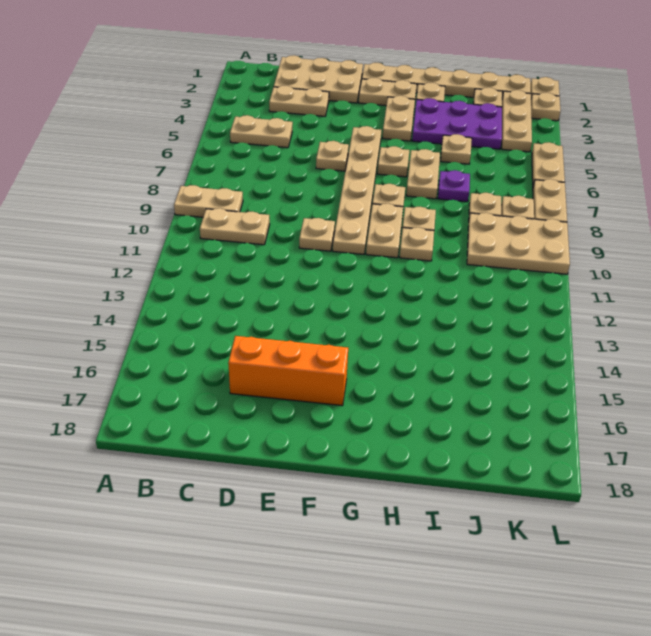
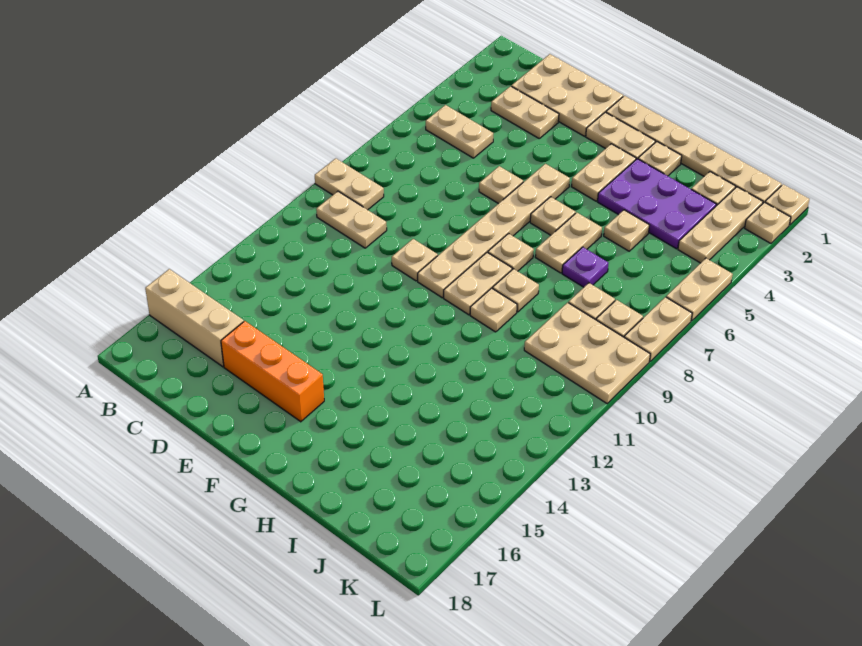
none -> tan brick A16:C16 level 1

